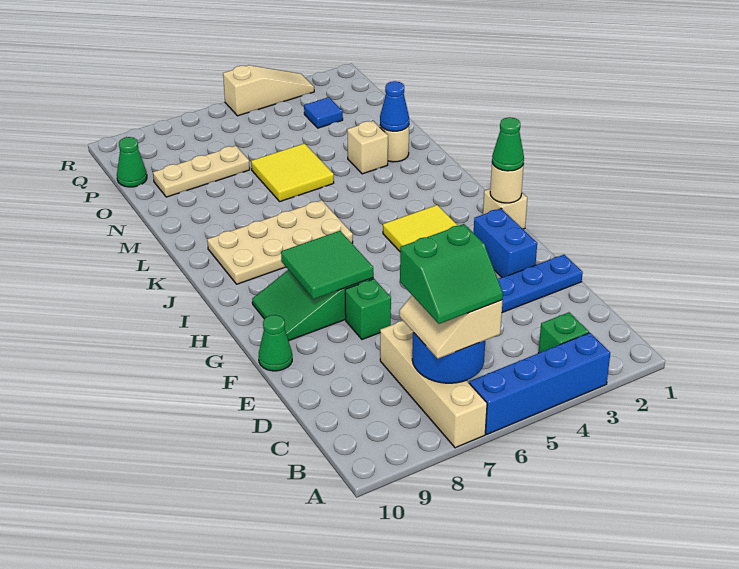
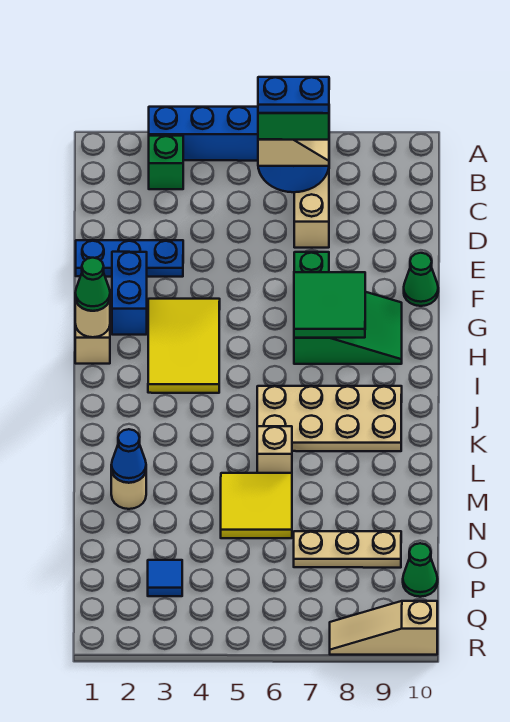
none -> blue plate C6:C7 level 5
tan brick M3 level 1 -> tan brick L6 level 1
tan slope R3:R5 level 1 top 5 -> tan slope R8:R10 level 1 top 10

